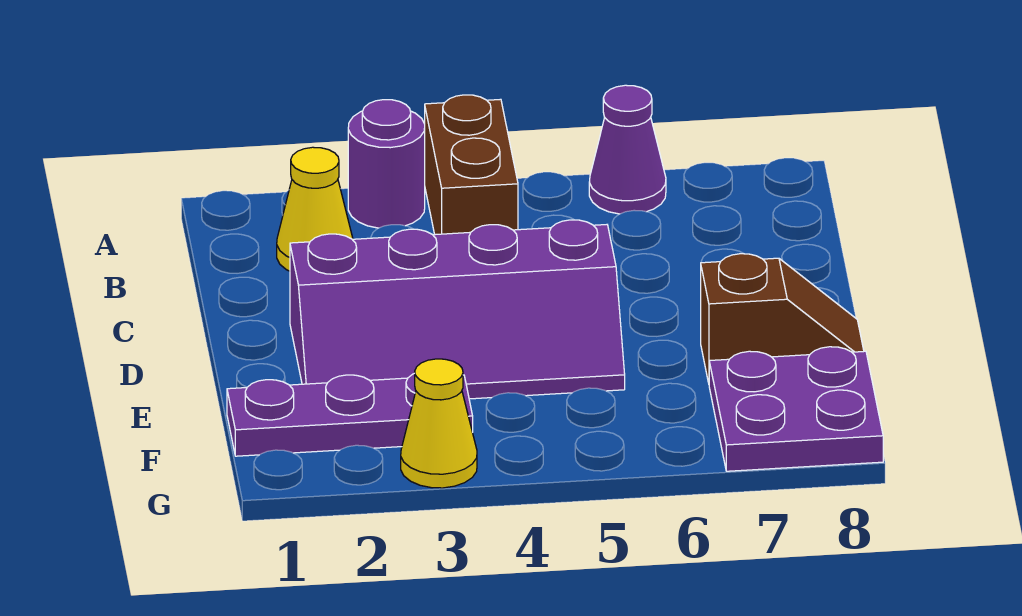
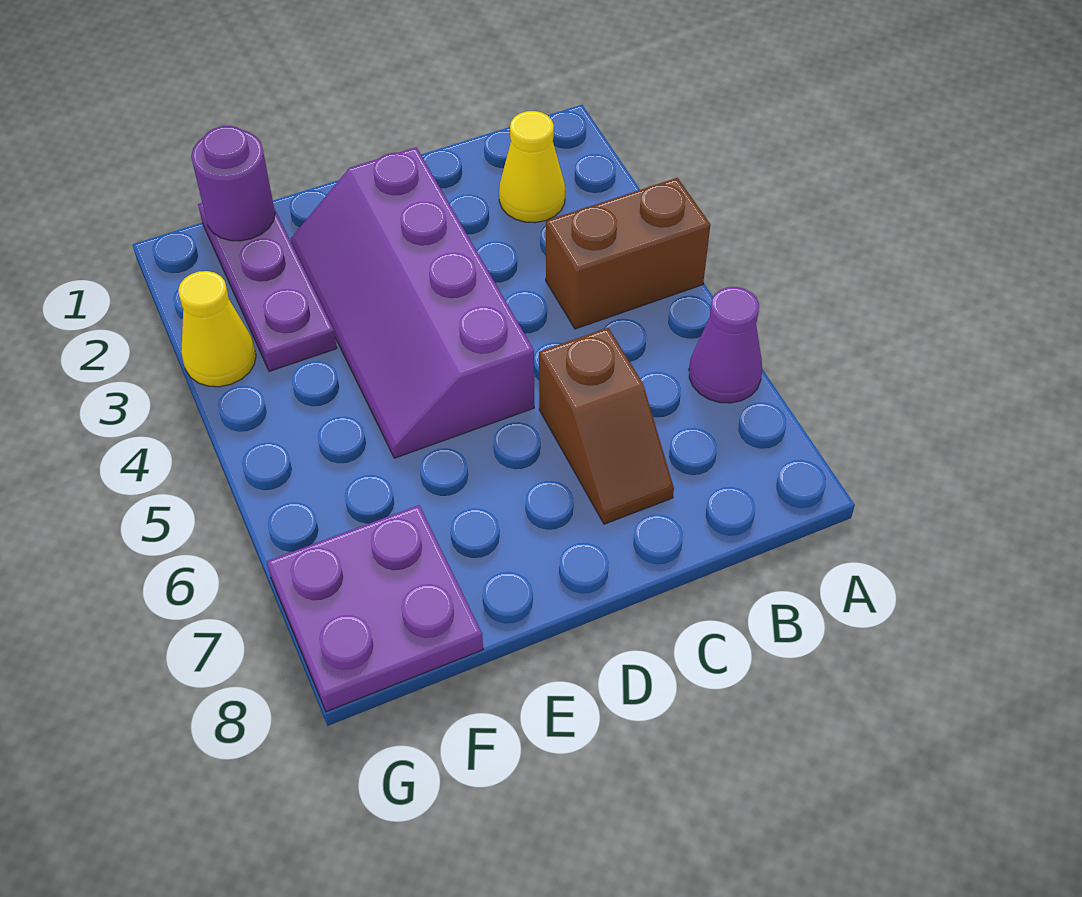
purple round brick A3 level 1 -> purple round brick F1 level 2
brown slope E7:E8 level 1 top 7 -> brown slope C6:C7 level 1 top 6

